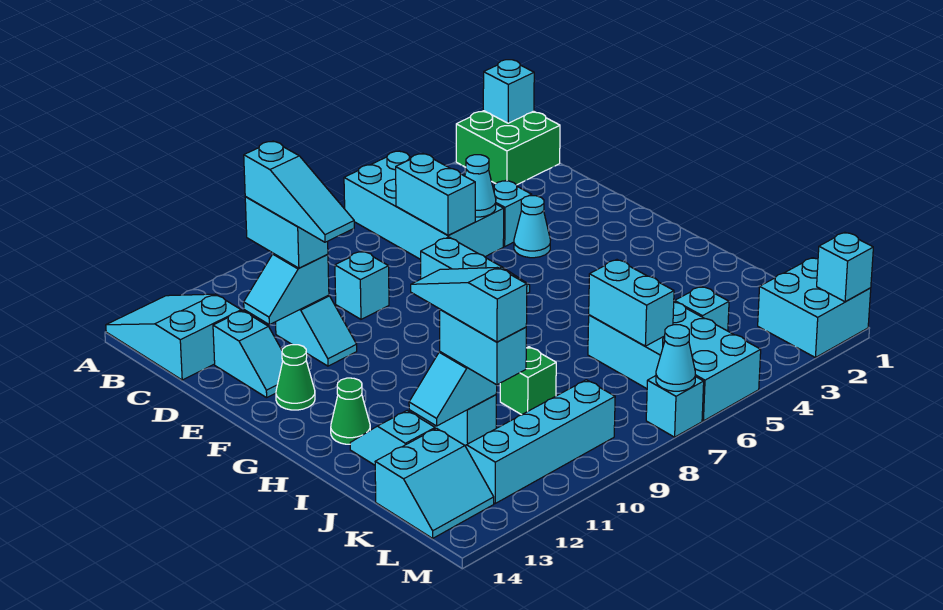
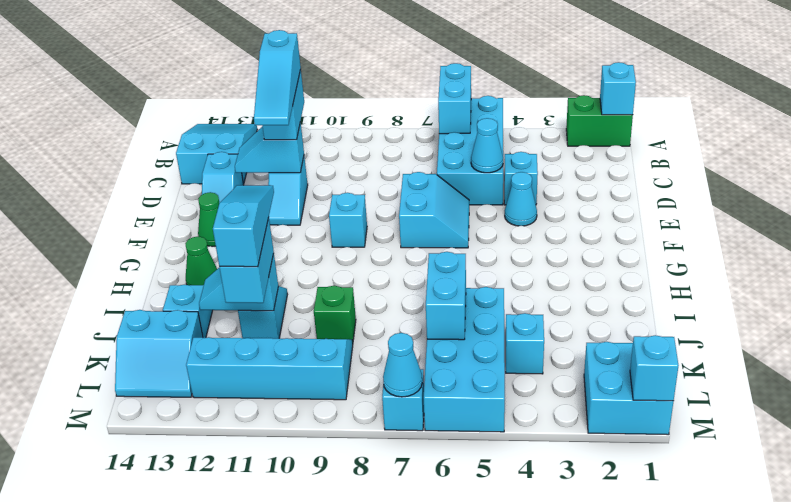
green brick A1:B2 level 1 -> green brick A1:A2 level 1
cyan brick C6:D6 level 2 -> cyan brick A6:B6 level 2
cyan brick D9 level 1 -> cyan brick F9 level 1

